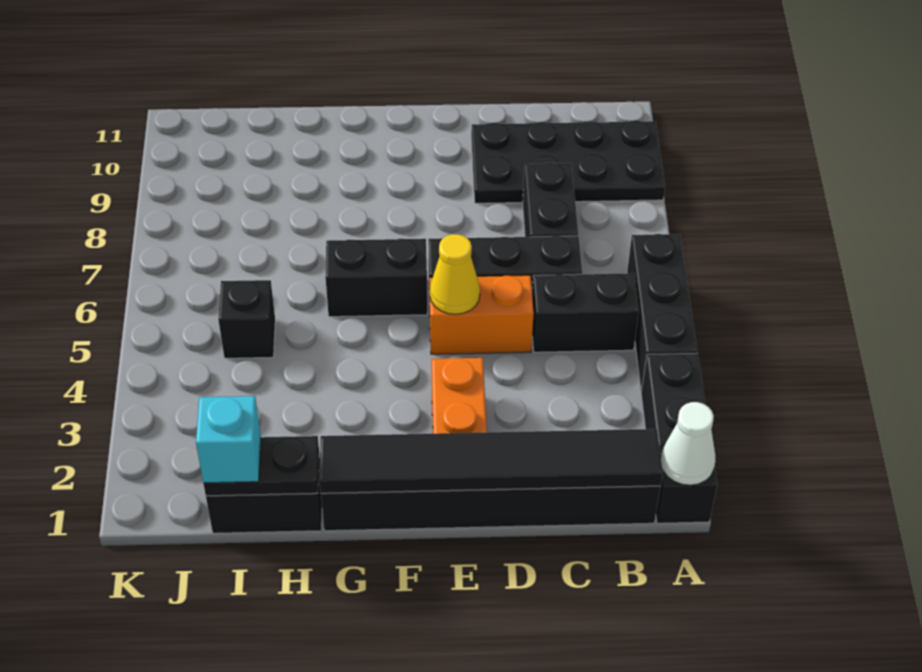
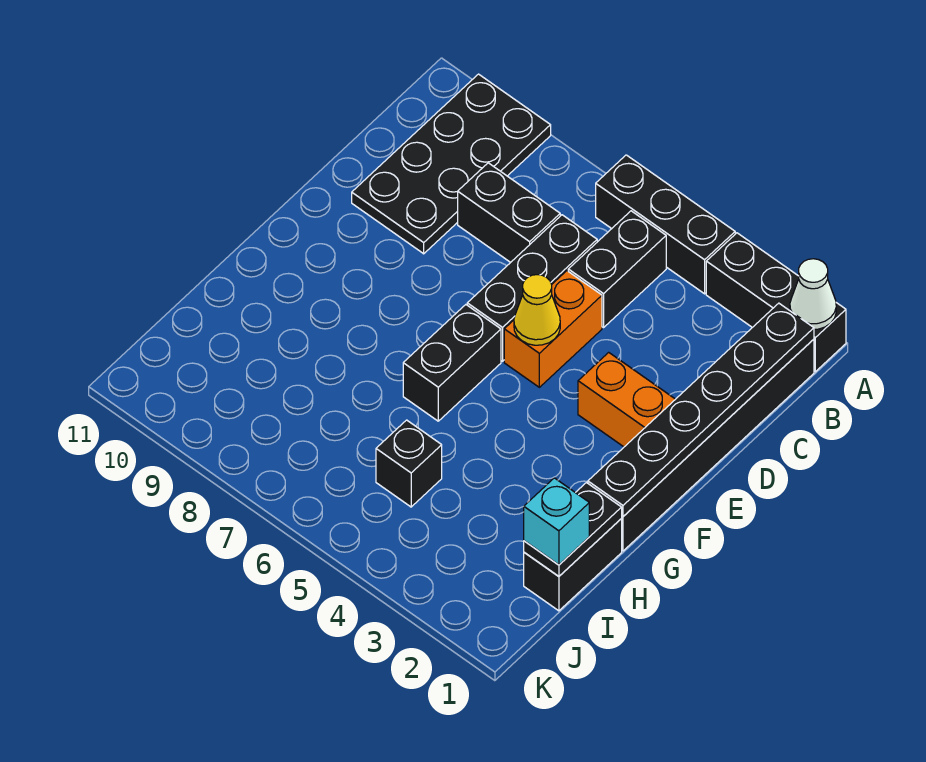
black tile B1:G1 level 2 -> black plate B1:G1 level 2

